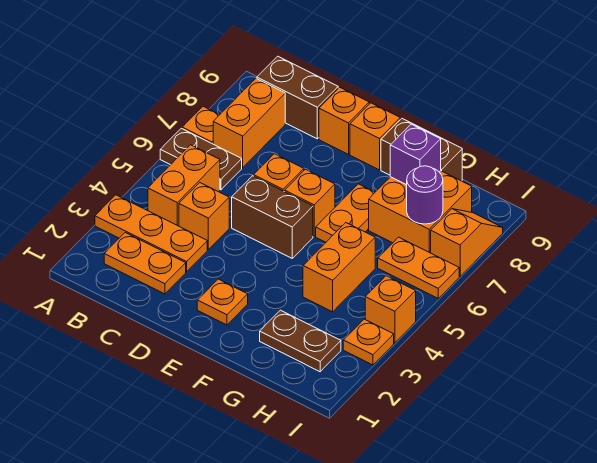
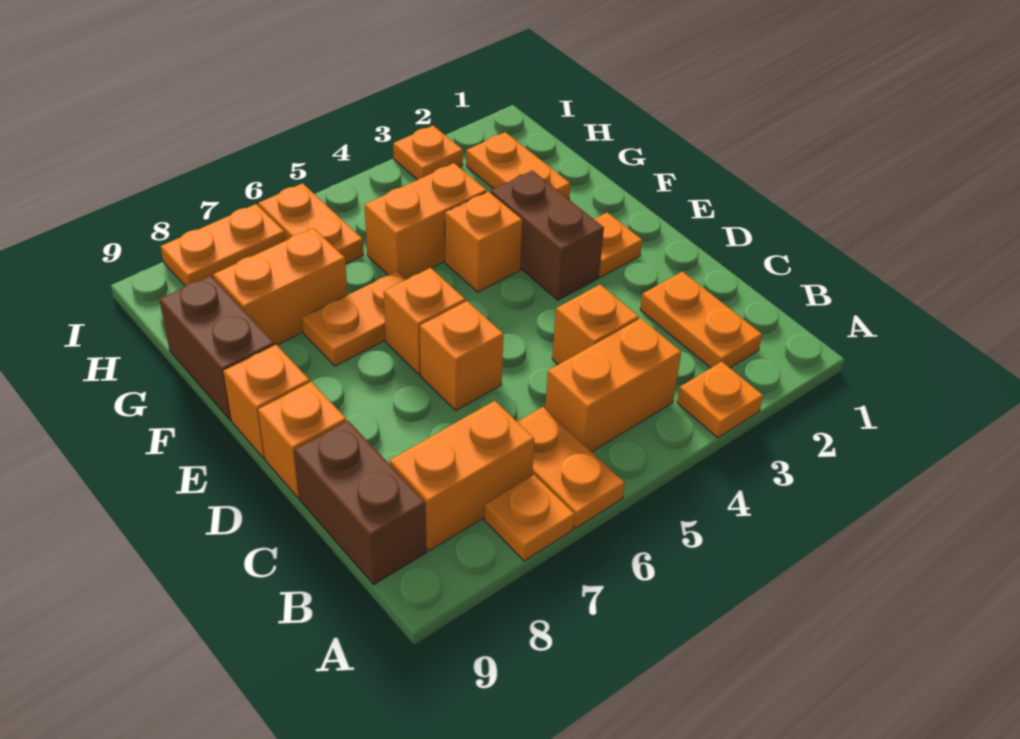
orange plate A3:C3 level 1 -> orange plate A3 level 1
brown plate A6:B6 level 1 -> orange plate A6:B6 level 1
brown brick D5:E5 level 1 -> brown brick E3:F3 level 1
brown plate G2:H2 level 1 -> orange plate G2:H2 level 1
orange brick G7:H8 level 1 -> orange brick G7:G8 level 1
purple brick G8 level 2 -> none
purple round brick H7 level 2 -> none
orange brick I4 level 1 -> orange brick F4 level 1
orange slope I7:I8 level 1 top 7 -> orange plate I7:I8 level 1

